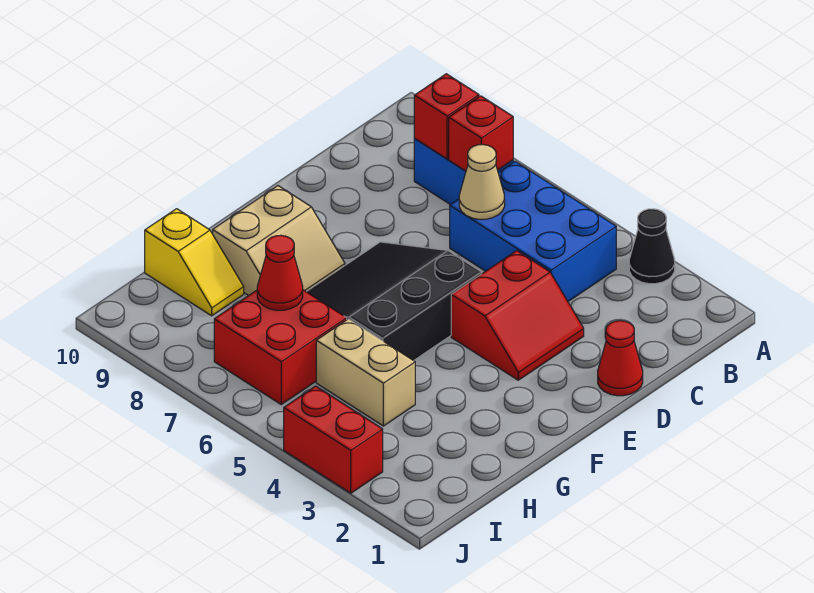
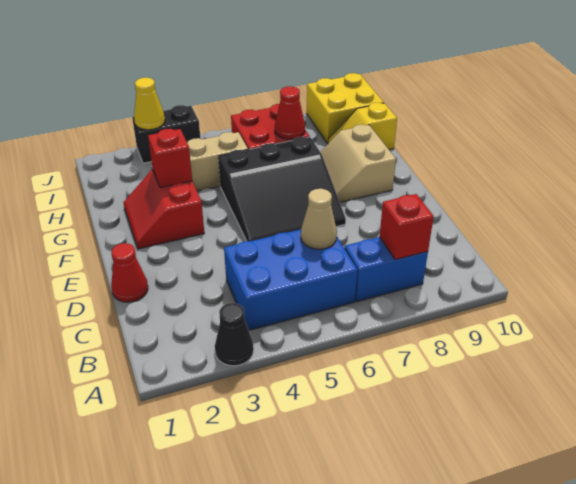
red brick B7 level 2 -> red brick G3 level 2
red slope D3:E4 level 1 top 4 -> red slope F2:G3 level 1 top 3
black slope E5:G7 level 1 top 5 -> black slope E5:G7 level 1 top G
none -> yellow brick I9:J10 level 1
red brick J3:J4 level 1 -> black brick J3:J4 level 1
none -> yellow cone J3 level 2

